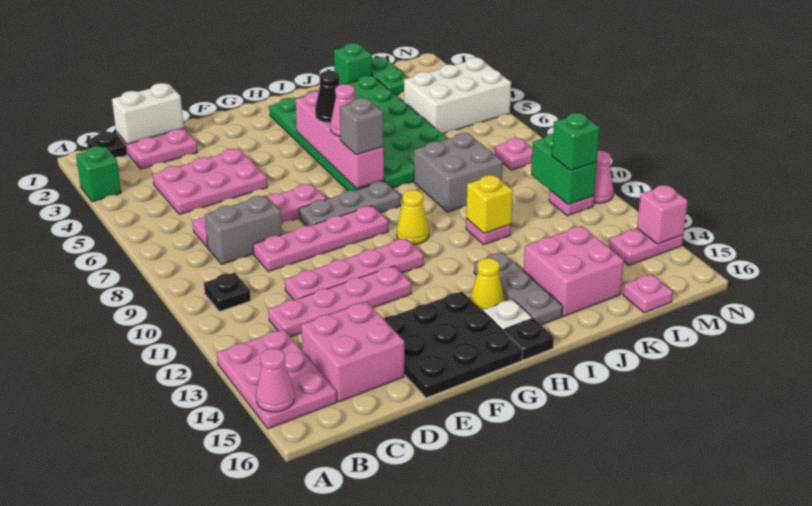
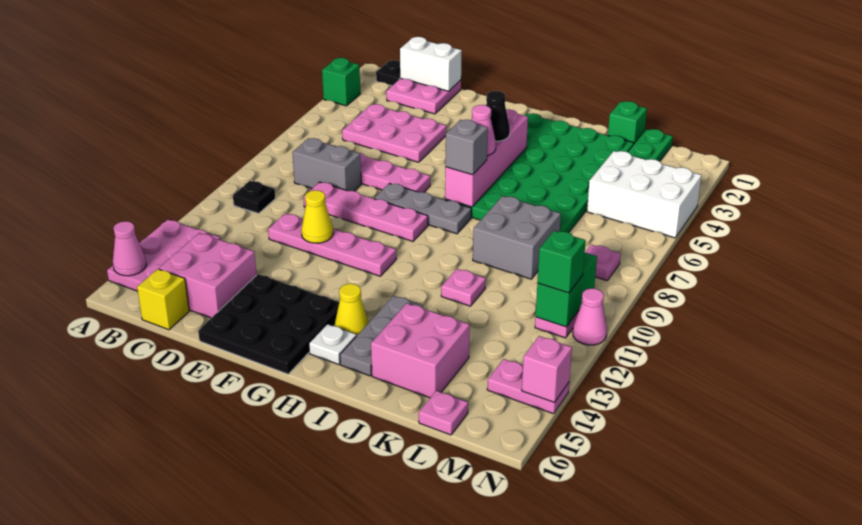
pink plate C12:F12 level 1 -> none
yellow cone H10 level 1 -> yellow cone E11 level 2
black plate H16 level 1 -> none
yellow brick J11 level 2 -> yellow brick C16 level 1

